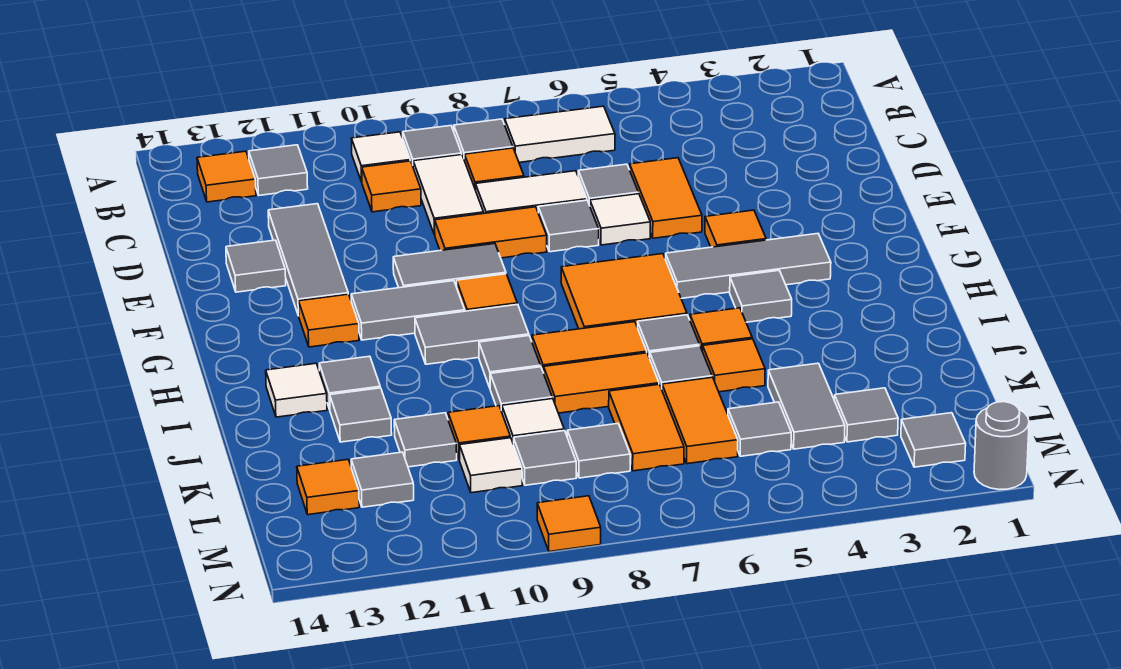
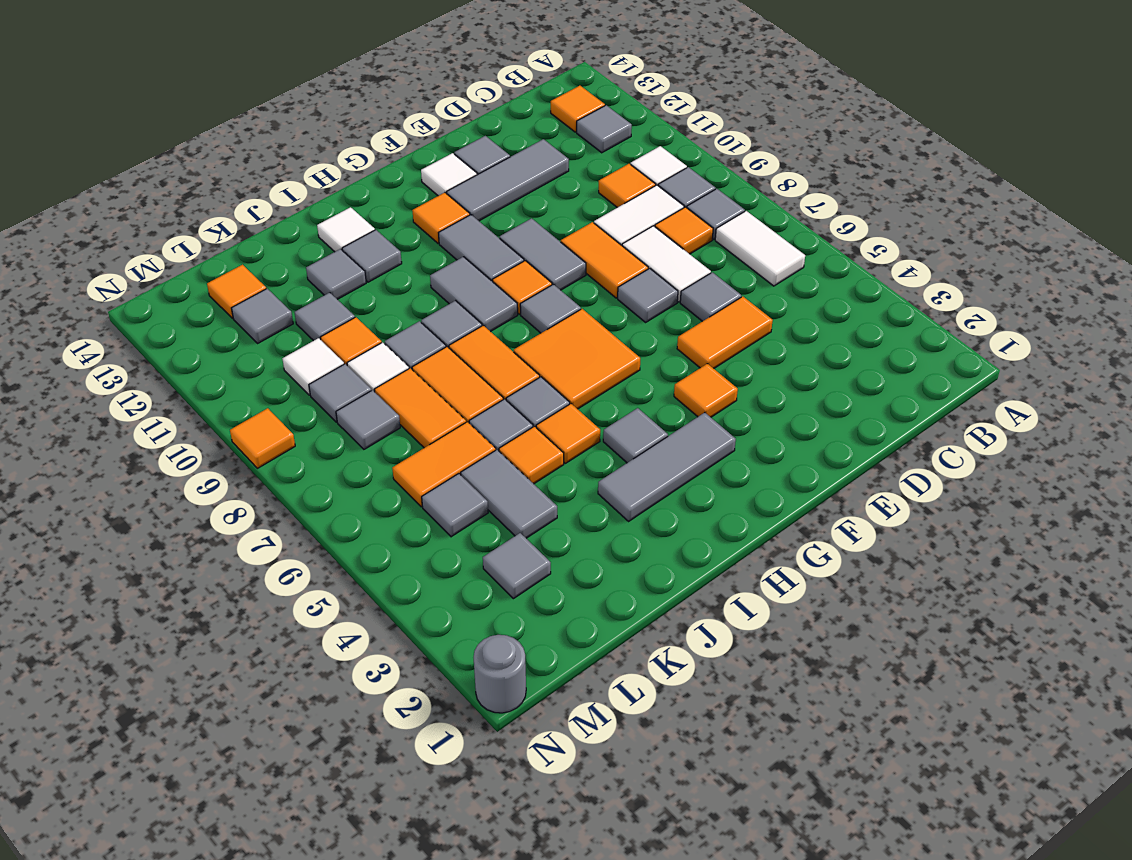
white tile E6 level 1 -> white tile F13 level 1
grey tile G3:G5 level 1 -> grey tile G3:I3 level 1
grey tile K4:L4 level 1 -> grey tile K4:K5 level 1
orange tile K7:L7 level 1 -> orange tile K7:K8 level 1
grey tile M2 level 1 -> grey tile G8 level 1

